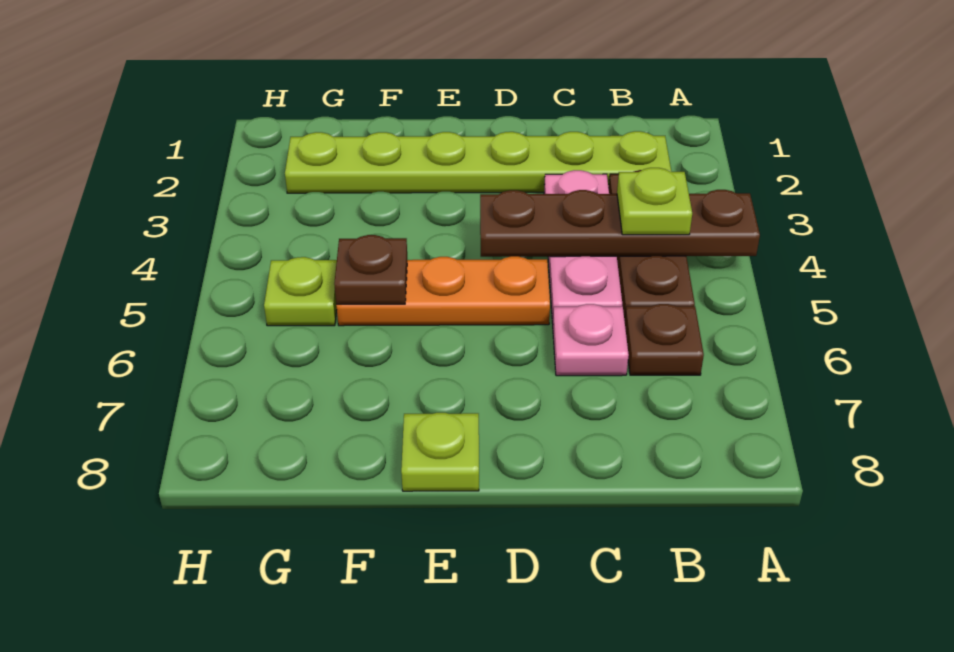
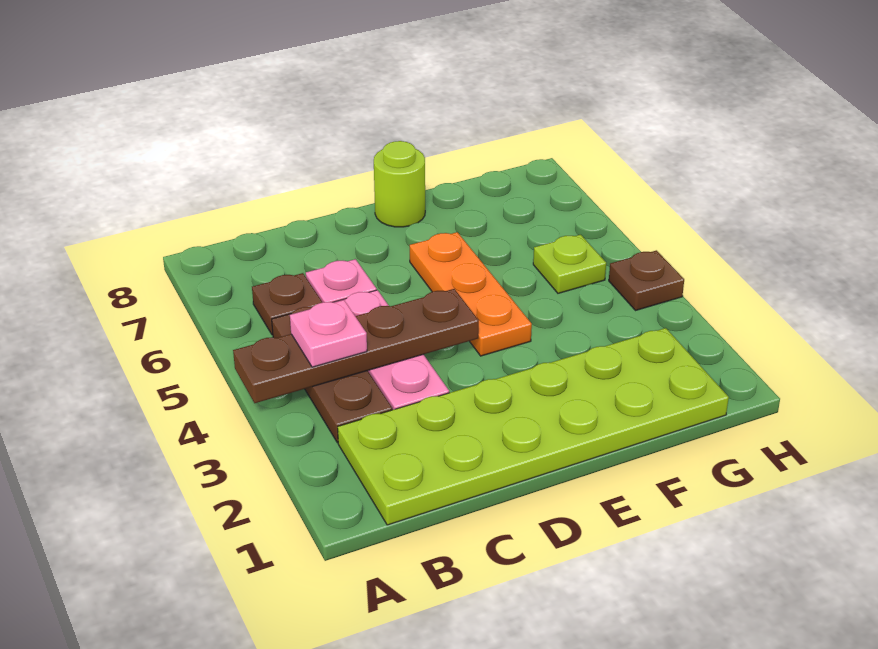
lime plate B2:G2 level 1 -> lime plate B1:G2 level 1
lime plate B4 level 3 -> pink plate B4 level 3
orange plate D5:F5 level 1 -> orange plate E4:E6 level 1
lime plate E8 level 1 -> lime round brick E8 level 1
brown plate F5 level 2 -> brown plate H4 level 1

